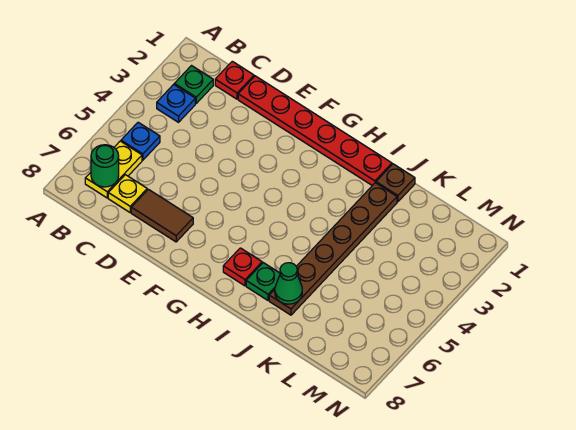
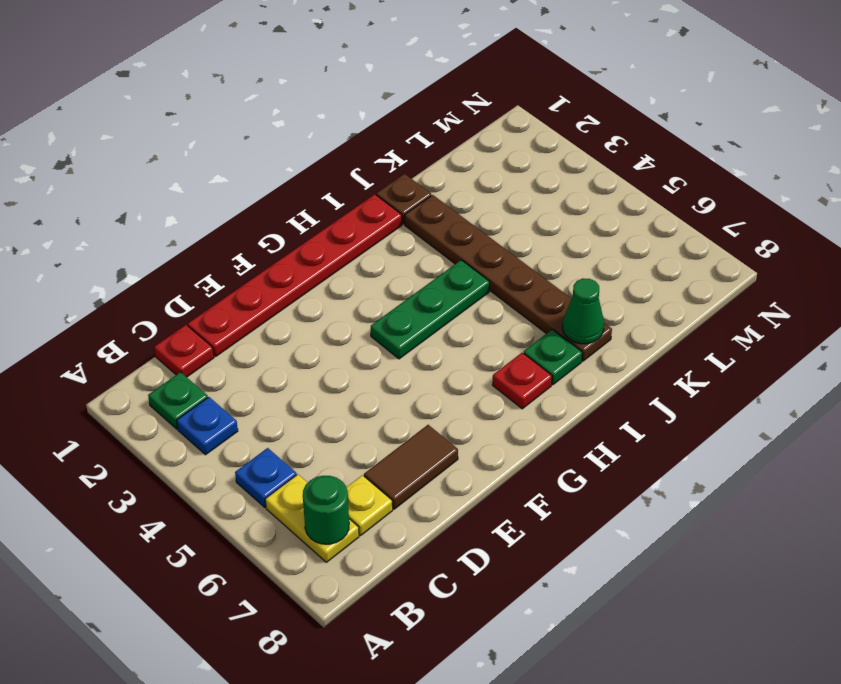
none -> green plate G4:I4 level 1

